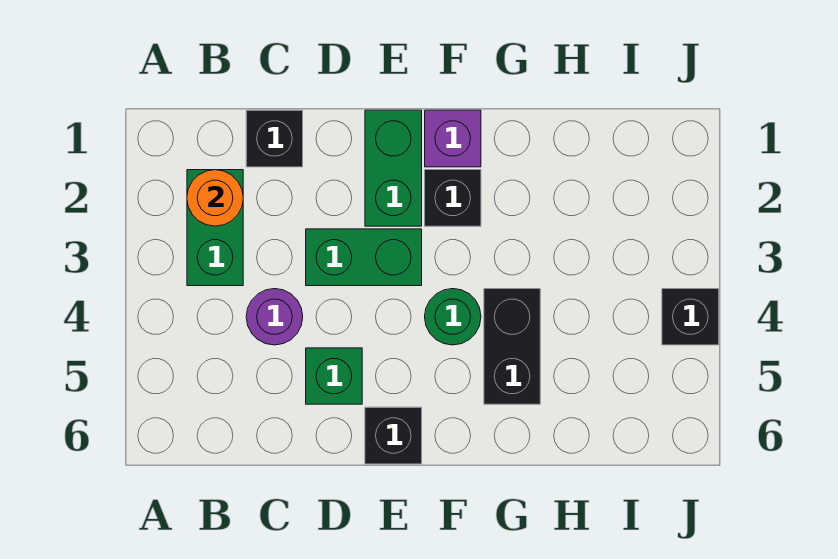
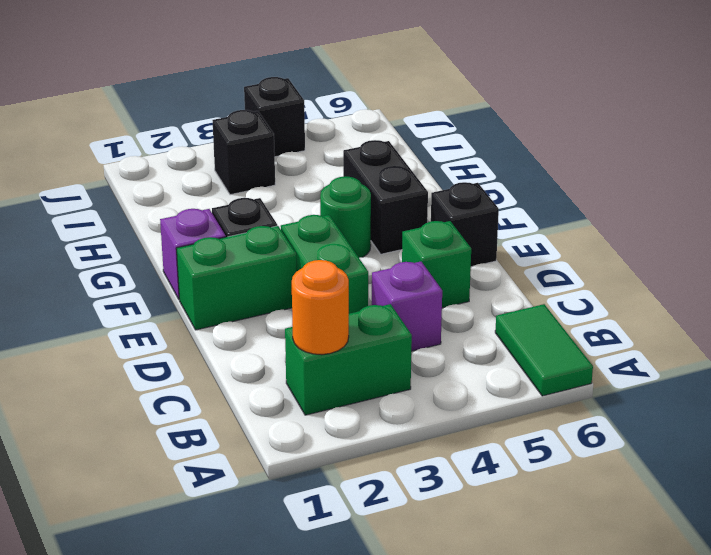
none -> green tile A6:B6 level 1
black brick C1 level 1 -> black brick I3 level 1
purple round brick C4 level 1 -> purple brick C4 level 1
black brick G4:G5 level 1 -> black brick F5:G5 level 1

